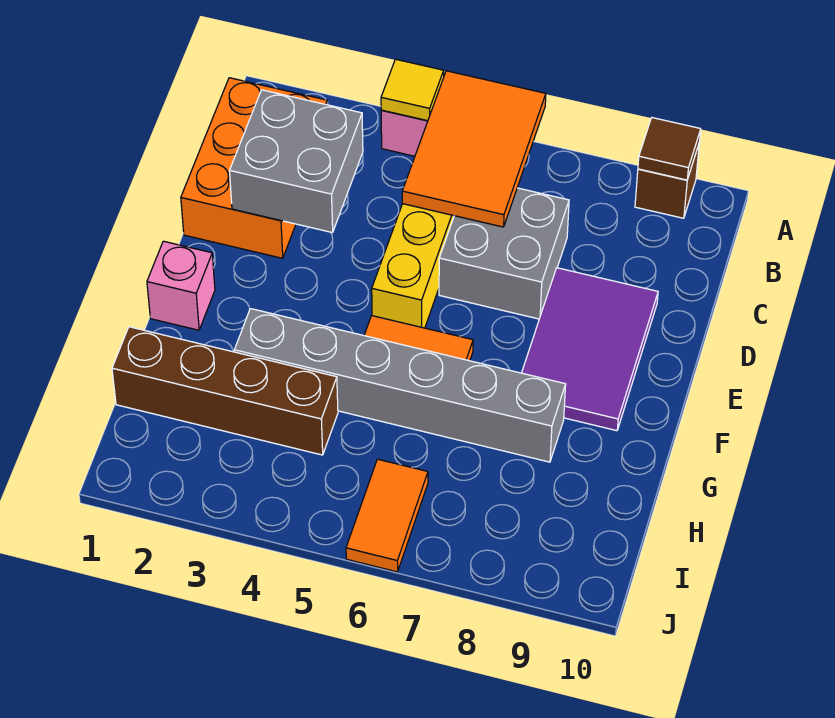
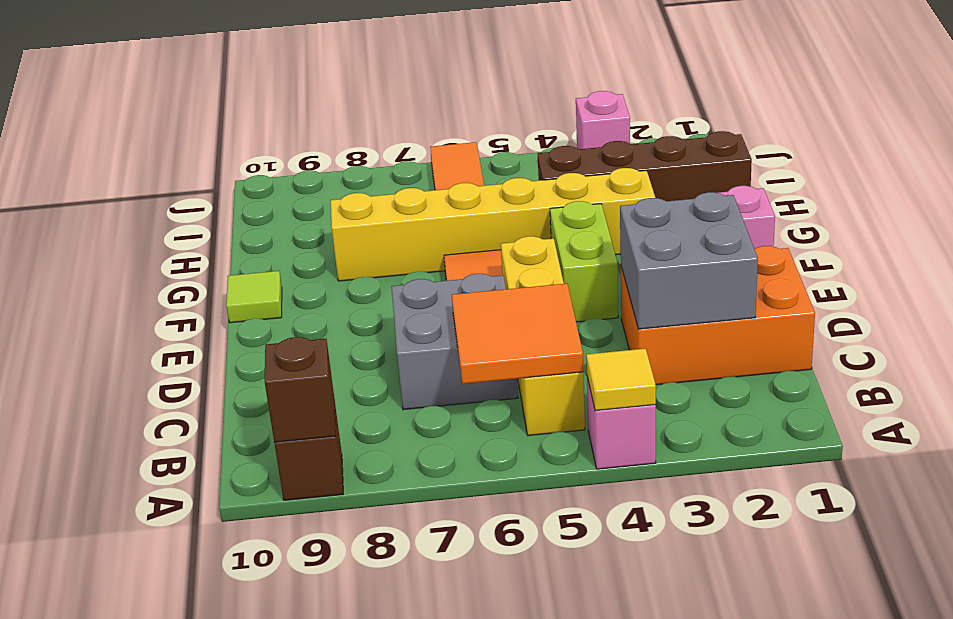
orange tile A5:C6 level 2 -> orange tile B5:C6 level 2
brown tile A9 level 2 -> brown brick A9 level 2
orange brick B1:D2 level 1 -> orange brick C1:D3 level 1
purple tile D8:F9 level 1 -> none
none -> lime brick E4:F4 level 1
none -> lime tile F10 level 1
grey brick G3:G8 level 1 -> yellow brick G3:G8 level 1
none -> pink brick J3 level 1

